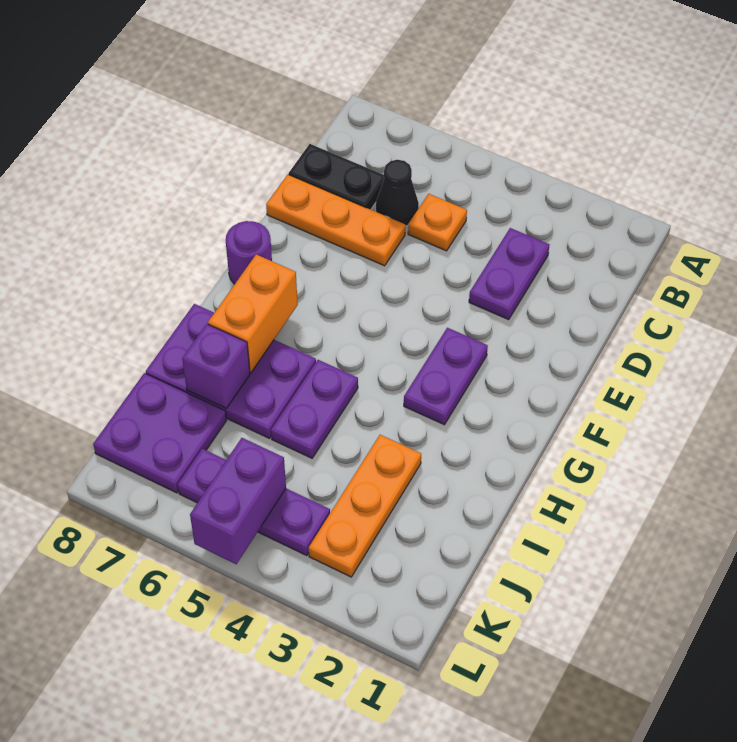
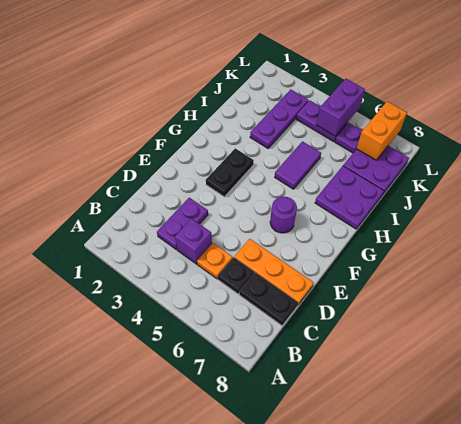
black cone C6 level 1 -> black plate C6 level 1
purple plate F3:G3 level 1 -> black plate F3:G3 level 1
purple round brick F8 level 1 -> purple round brick F6 level 1
orange brick G7:H7 level 2 -> orange brick K7:L7 level 2
purple plate H5:I5 level 1 -> purple tile H5:I5 level 1
purple plate H6:I8 level 1 -> purple plate H7:I8 level 1
orange plate I3:K3 level 1 -> purple plate I3:K3 level 1
purple brick I7 level 2 -> purple brick C4 level 1

